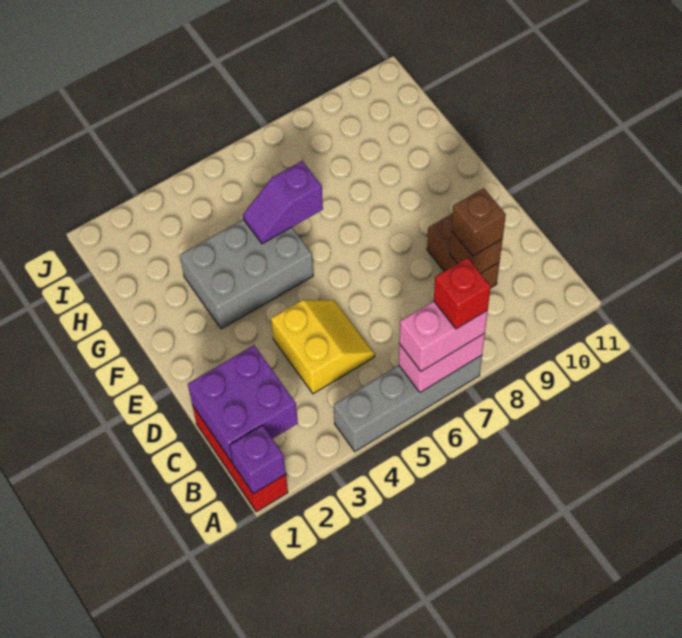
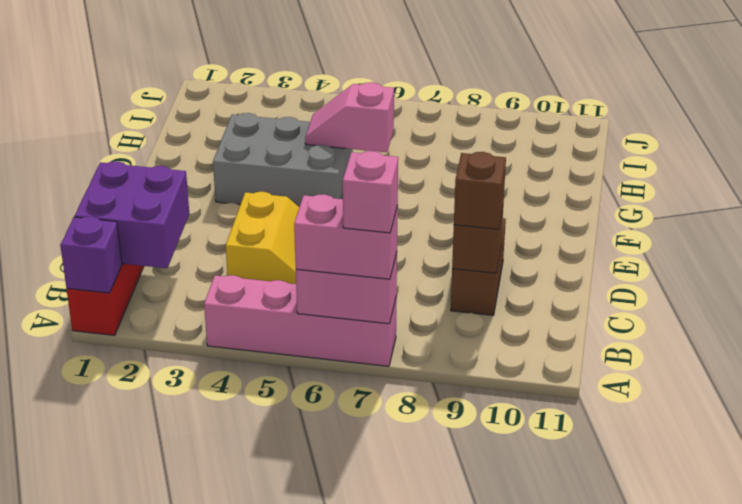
grey brick A4:A7 level 1 -> pink brick A4:A7 level 1
red brick A7 level 4 -> pink brick A7 level 4
purple slope G5:G6 level 2 top 6 -> pink slope G5:G6 level 2 top 6

